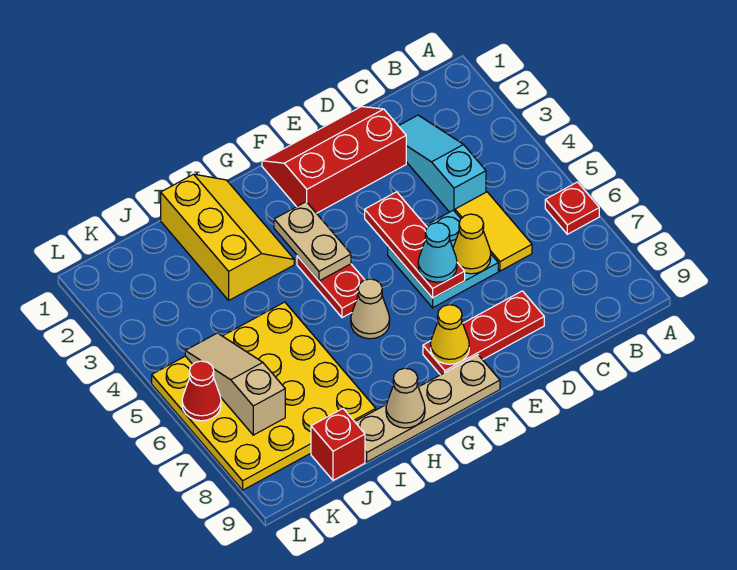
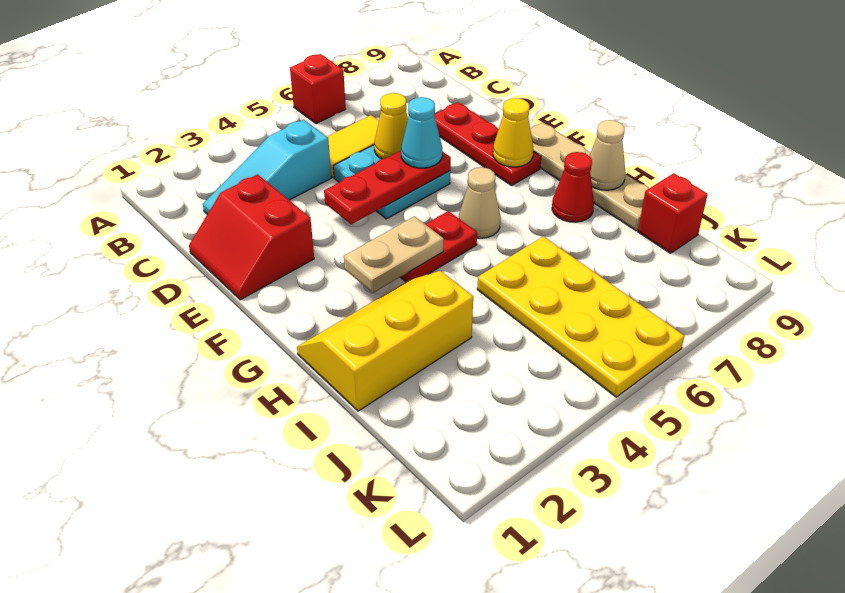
red plate A6 level 1 -> red brick A6 level 1
red slope D1:F2 level 1 top 2 -> red slope D1:E2 level 1 top 2
yellow plate I5:L8 level 1 -> yellow plate I5:L6 level 1
tan slope K5:K7 level 2 top 7 -> none
red cone L6 level 2 -> red cone H8 level 1

